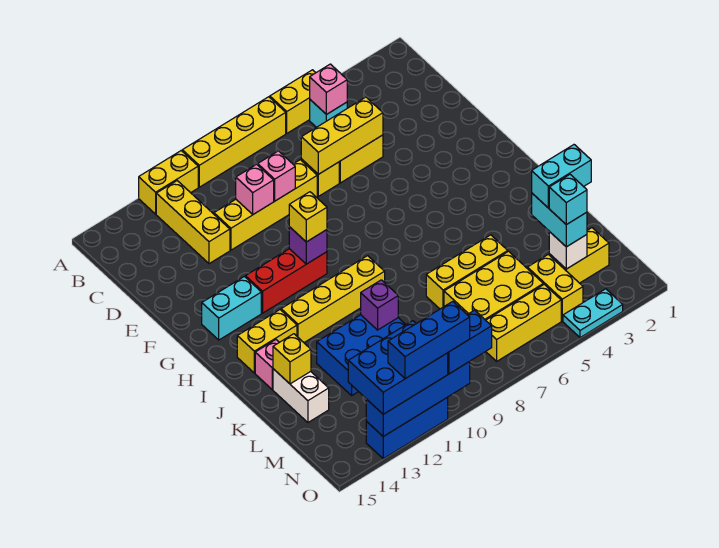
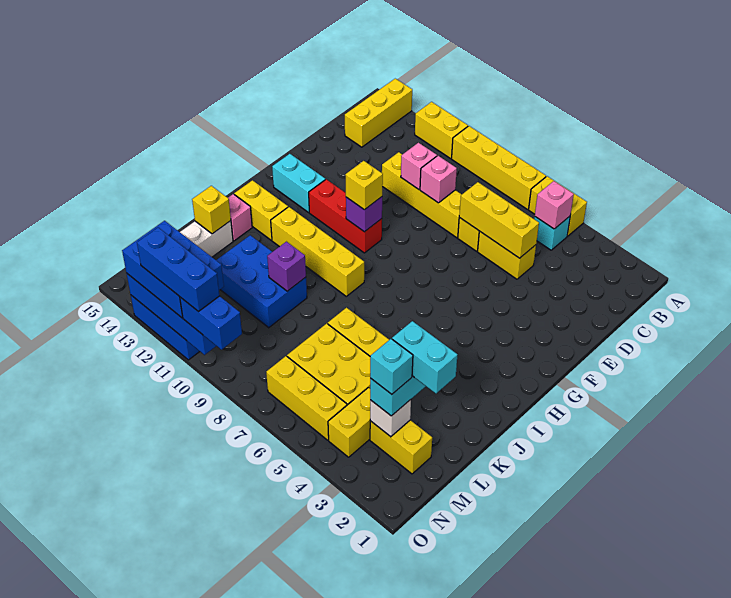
yellow brick B12:D12 level 1 -> yellow brick A14:C14 level 1
cyan plate O3:O4 level 1 -> none

